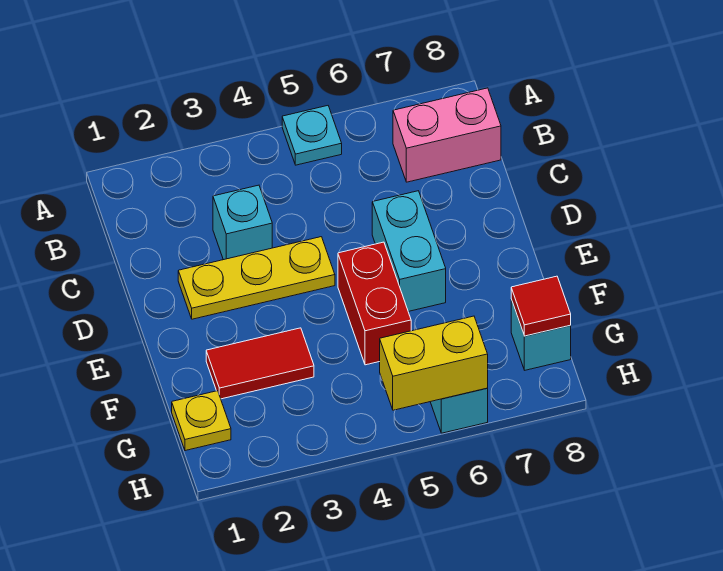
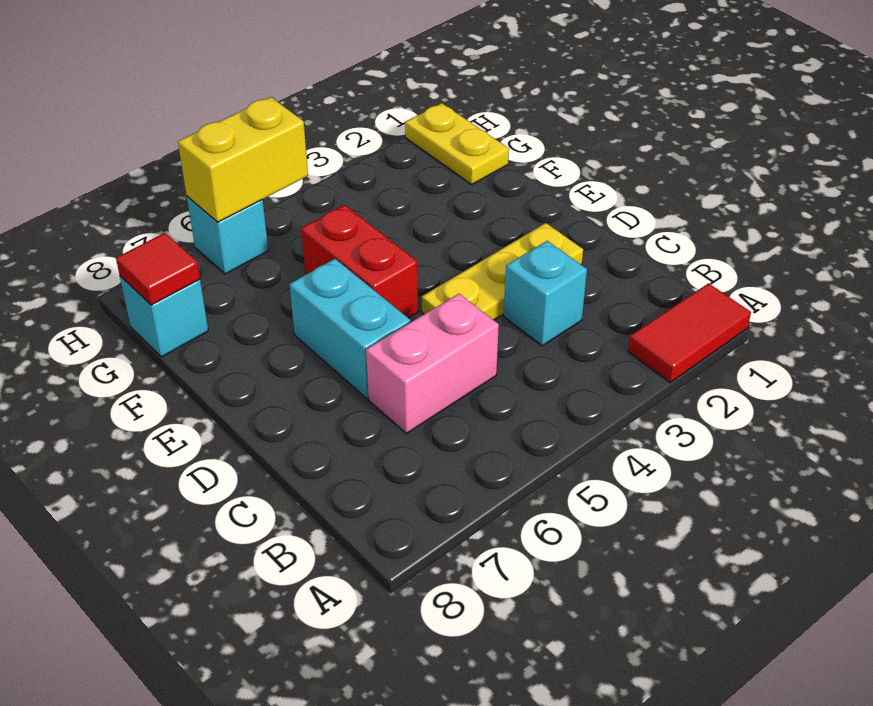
cyan plate A5 level 1 -> none
pink brick B7:B8 level 1 -> pink brick C5:C6 level 1
red tile F2:F3 level 1 -> red tile A1:A2 level 1
yellow plate G1 level 1 -> yellow plate G1:H1 level 1

